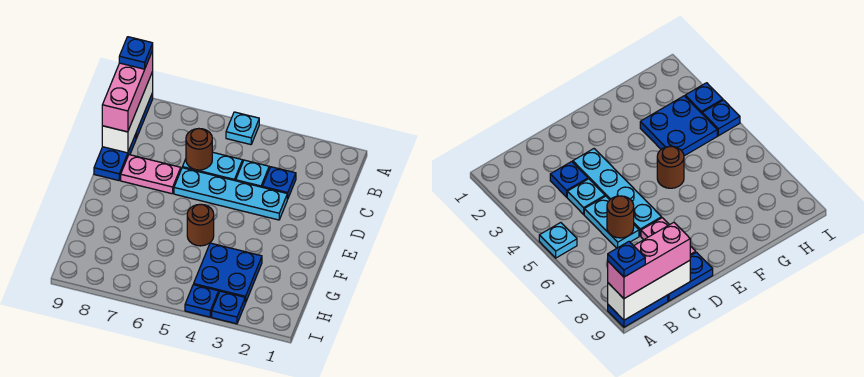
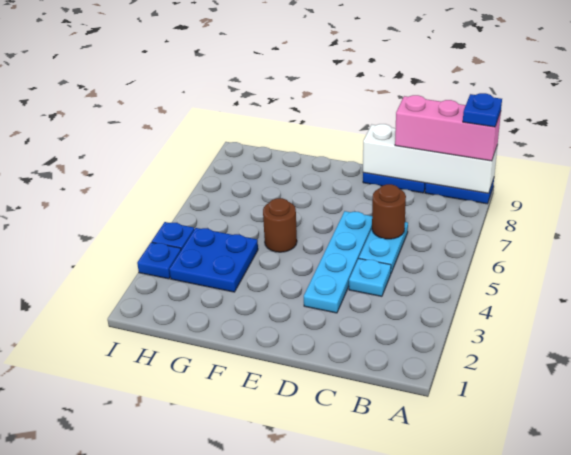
cyan plate A5 level 1 -> none
white brick A9:C9 level 2 -> white brick A9:D9 level 2
blue plate C3 level 1 -> none
pink plate D7:D8 level 1 -> none

